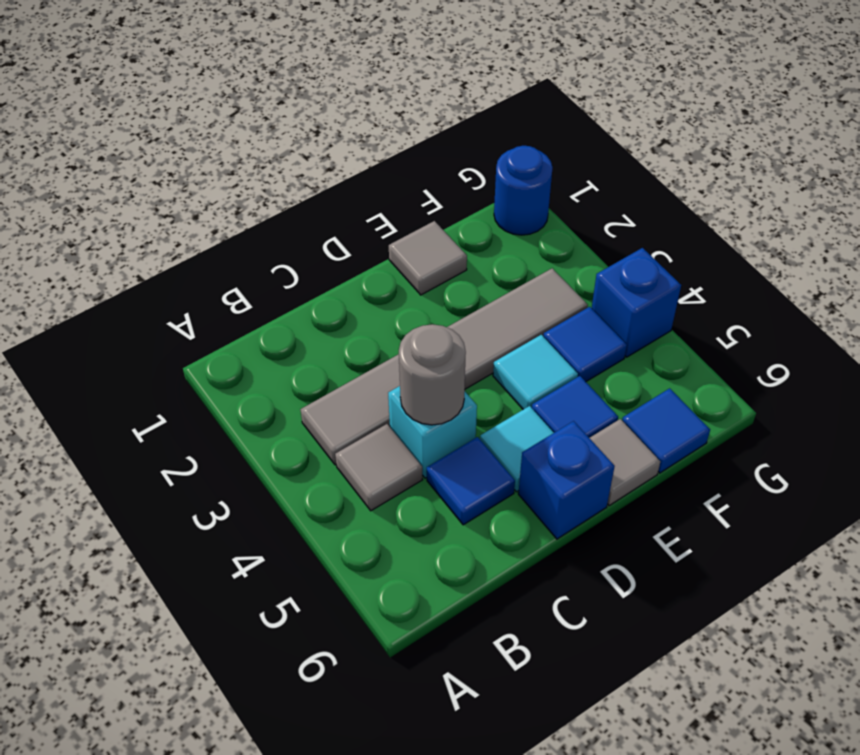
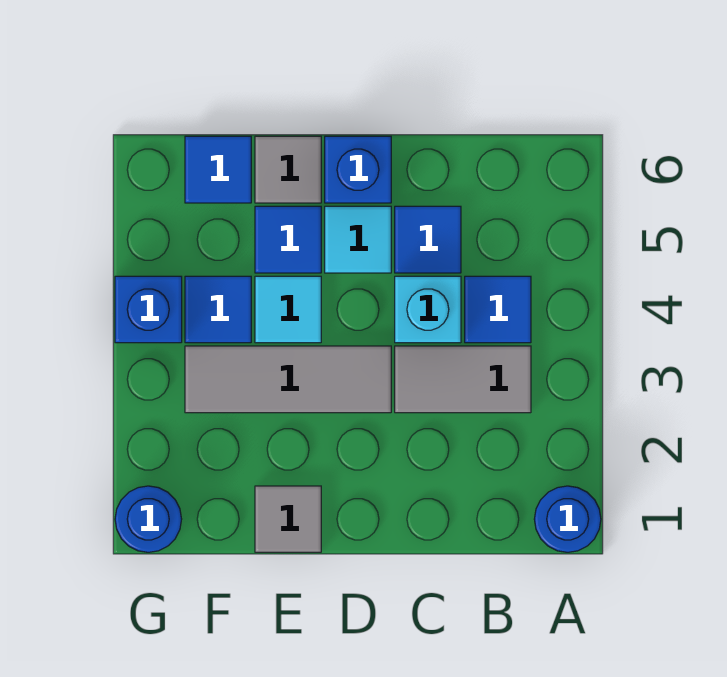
none -> blue round brick A1 level 1
grey tile B4 level 1 -> blue tile B4 level 1
grey round brick C4 level 2 -> none

